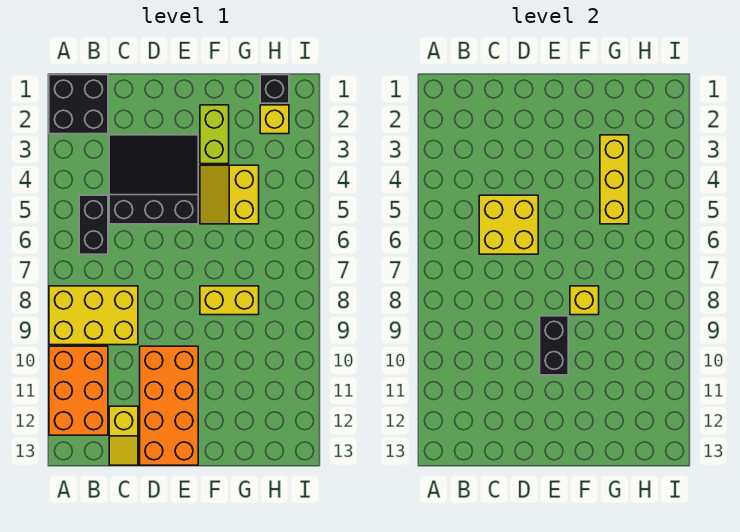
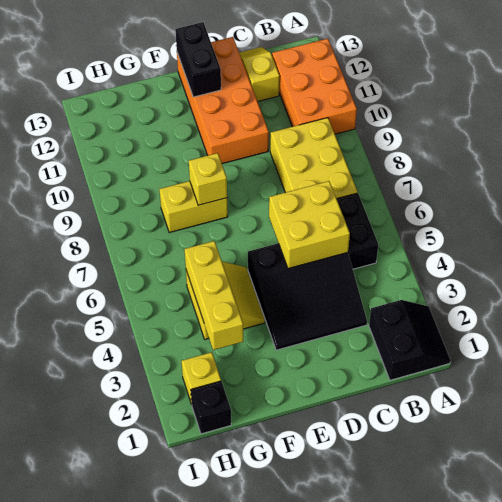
black brick A1:B2 level 1 -> black slope A1:B2 level 1 top B
yellow brick A8:C9 level 1 -> yellow brick B7:C9 level 1
black brick E9:E10 level 2 -> black brick E12:E13 level 2
lime brick F2:F3 level 1 -> none

